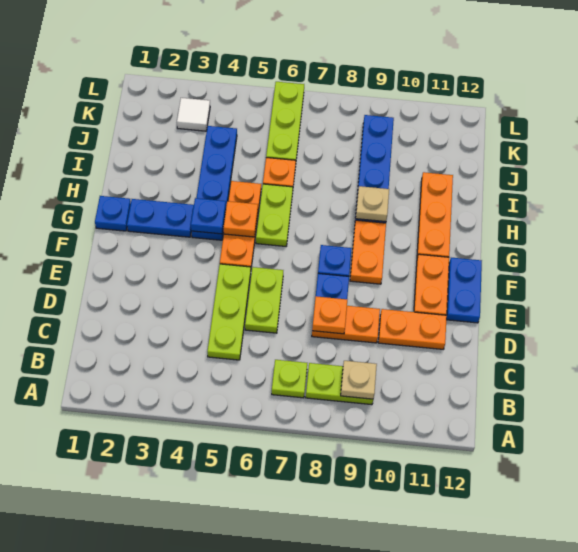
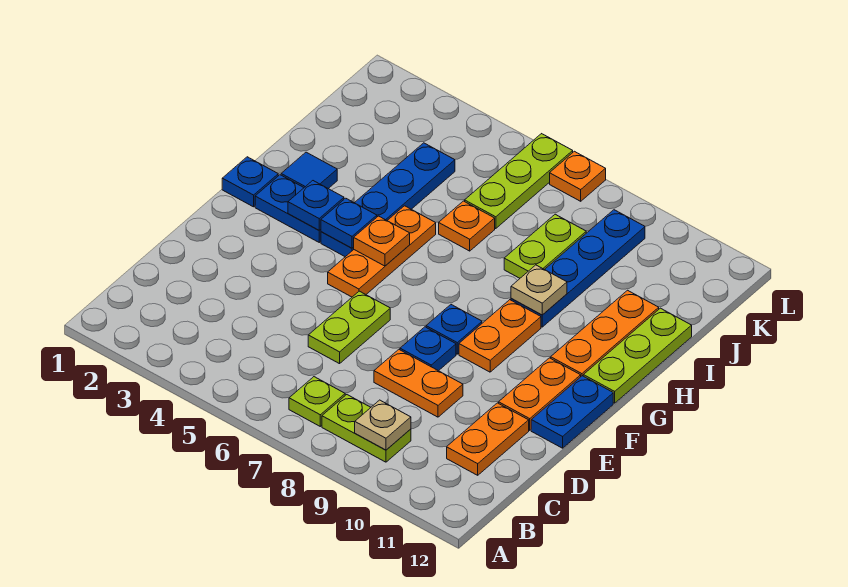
lime plate C5:E5 level 1 -> lime plate G12:I12 level 1
orange plate D8 level 2 -> orange plate L7 level 1
orange plate D10:D11 level 1 -> orange plate C11:D11 level 1
none -> blue plate G3 level 2
lime plate G6:H6 level 1 -> lime plate I8:J8 level 1
none -> blue tile H2 level 1
white tile K3 level 1 -> none

